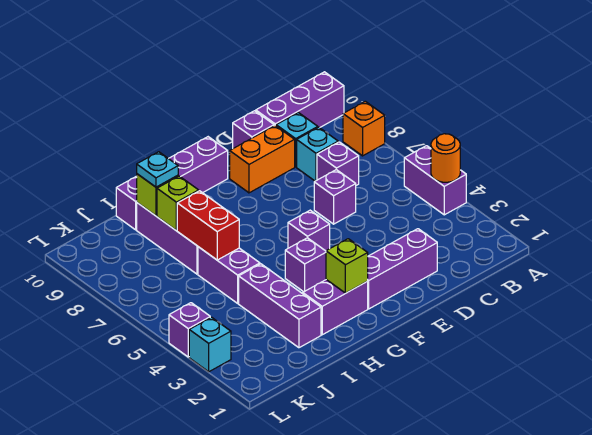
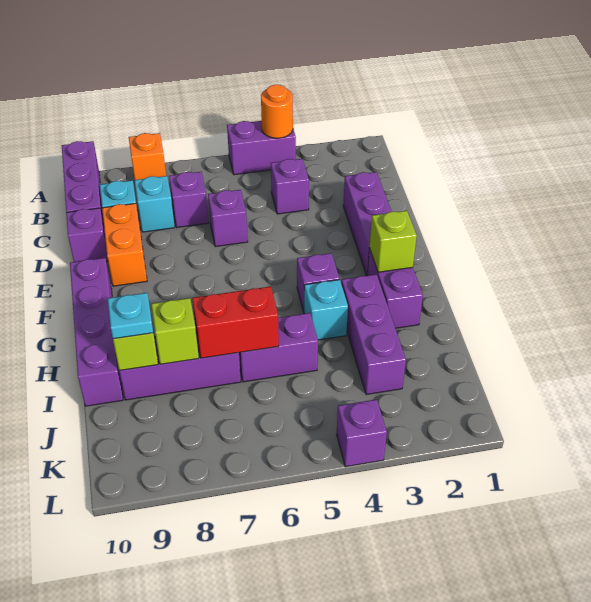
purple brick F5 level 1 -> purple brick C4 level 1
purple brick I2:I4 level 1 -> purple brick H3:J3 level 1
cyan brick L3 level 1 -> cyan brick H4 level 1

